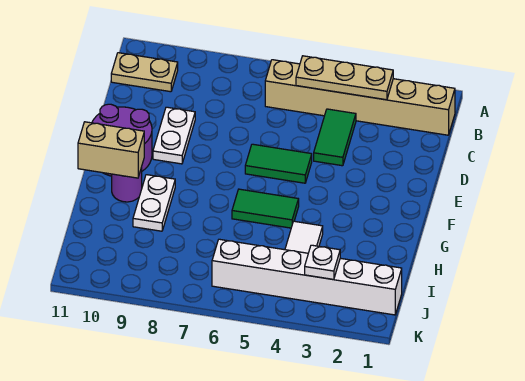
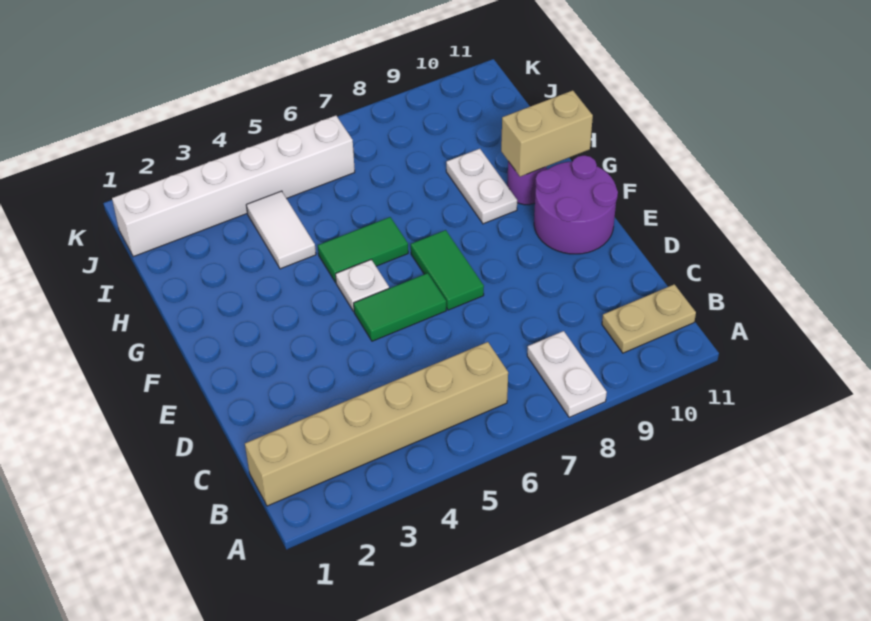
tan plate B3:B5 level 2 -> none
green tile C4:D4 level 1 -> green tile E7:F7 level 1
white plate D9:E9 level 1 -> white plate A8:B8 level 1
white plate J3 level 2 -> white plate F5 level 1

